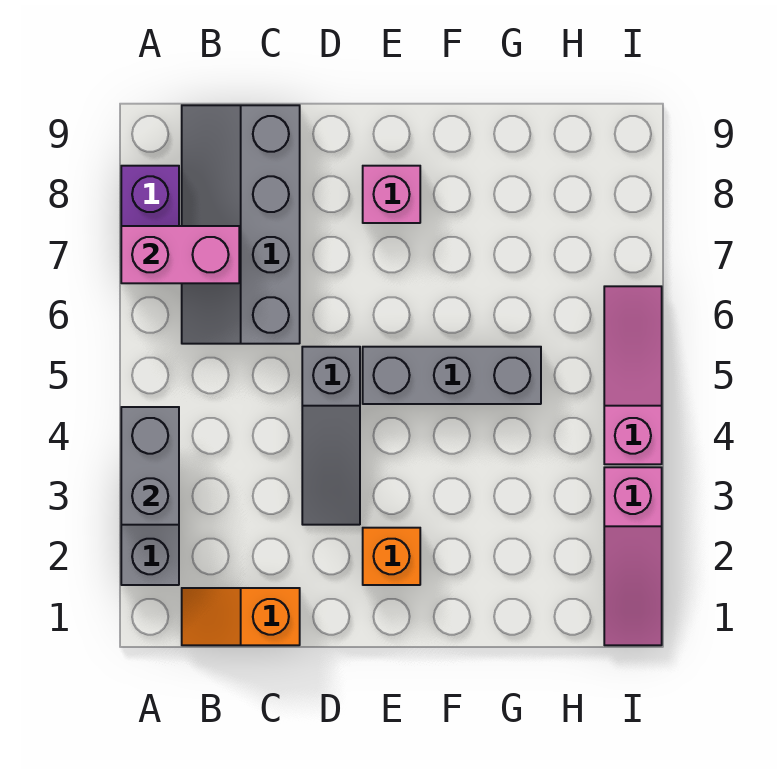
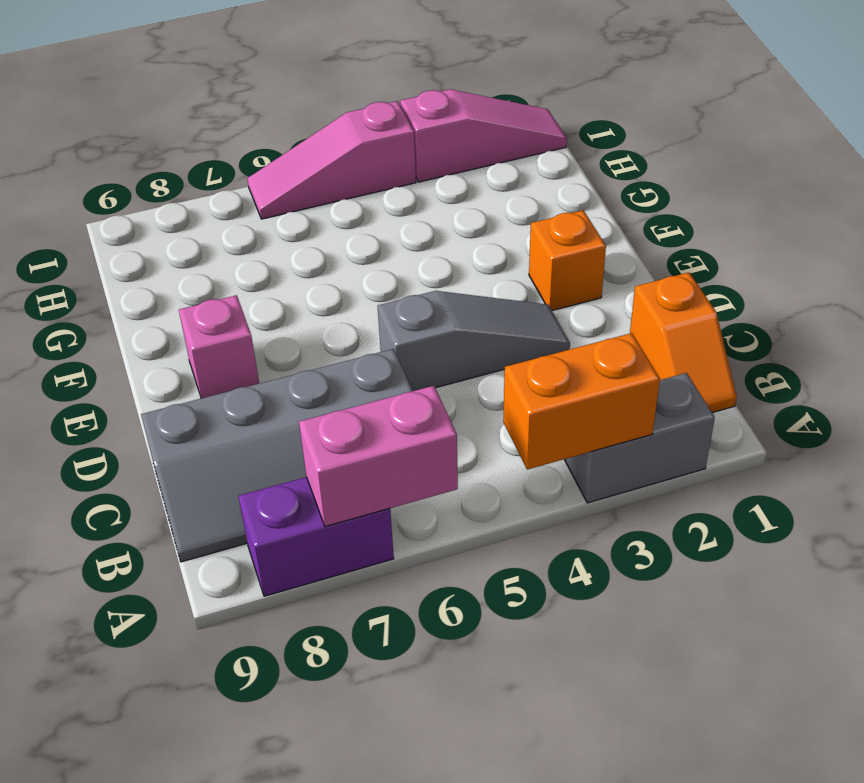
grey brick A3:A4 level 2 -> orange brick A3:A4 level 2
pink brick A7:B7 level 2 -> pink brick A6:A7 level 2
grey brick E5:G5 level 1 -> none

